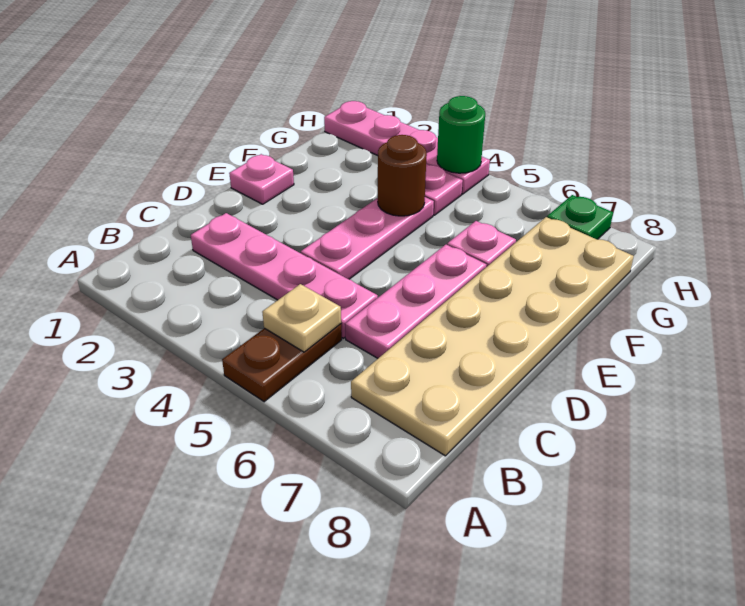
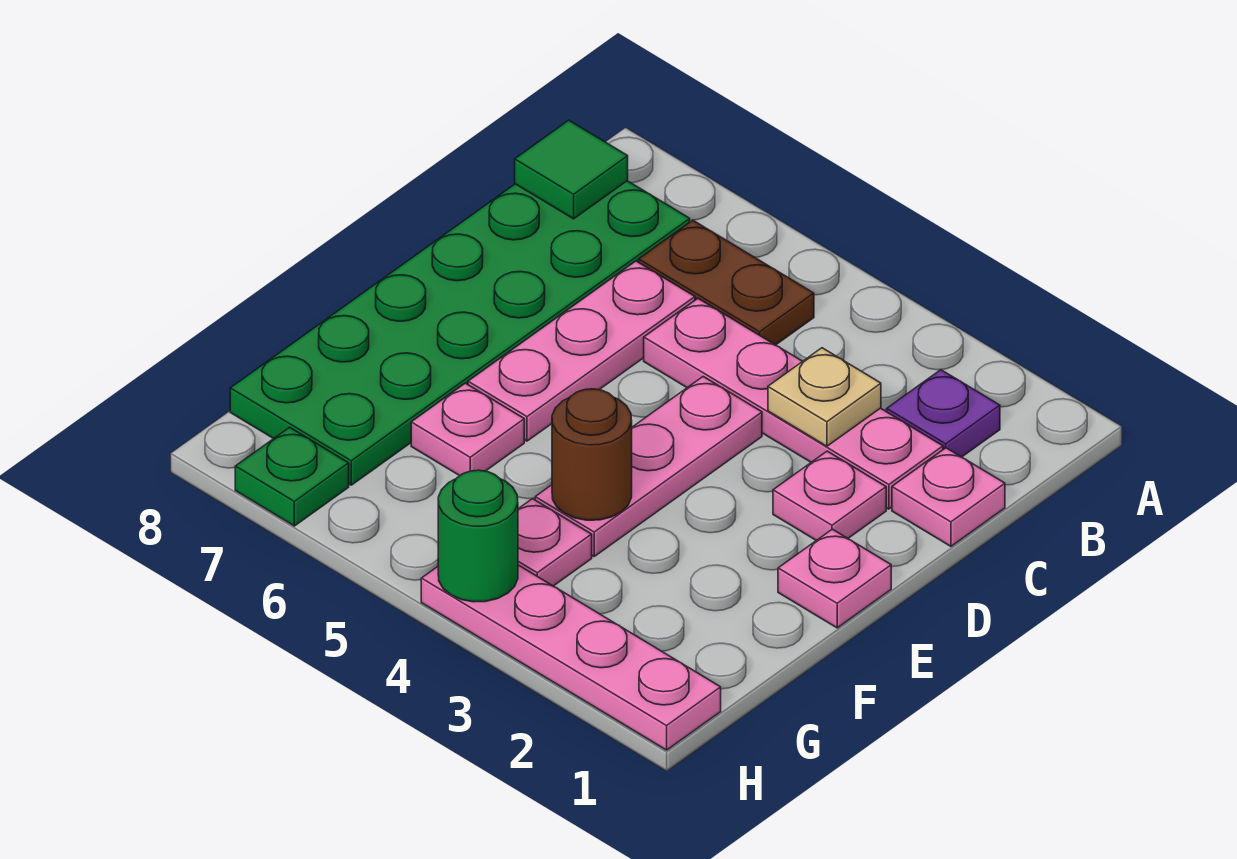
brown plate A5:B5 level 1 -> brown plate B5:B6 level 1
none -> purple plate B2 level 1
tan plate B5 level 2 -> tan plate C3 level 2
tan plate B7:G8 level 1 -> green plate B7:G8 level 1
none -> green tile B8 level 2
none -> pink plate C1 level 1
none -> pink plate D2 level 1

